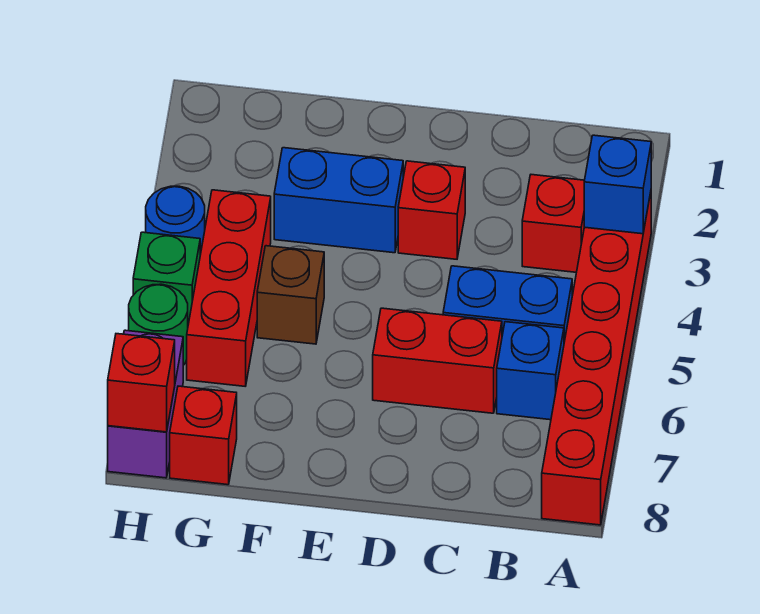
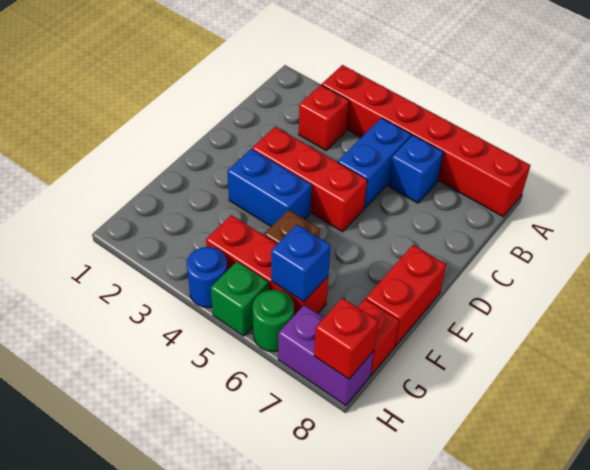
blue brick A3 level 2 -> blue brick G6 level 2
red brick C6:D6 level 1 -> red brick E8:F8 level 1
red brick D3 level 1 -> red brick D3:D5 level 1
blue brick E3:F3 level 1 -> blue brick E3:E4 level 1

